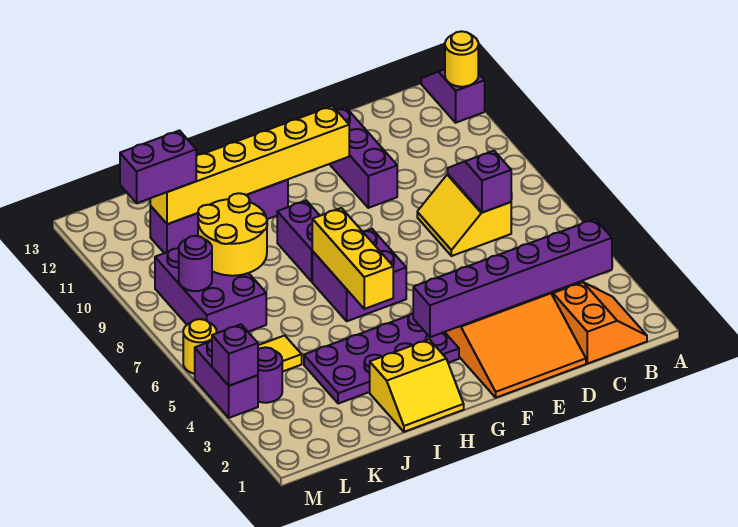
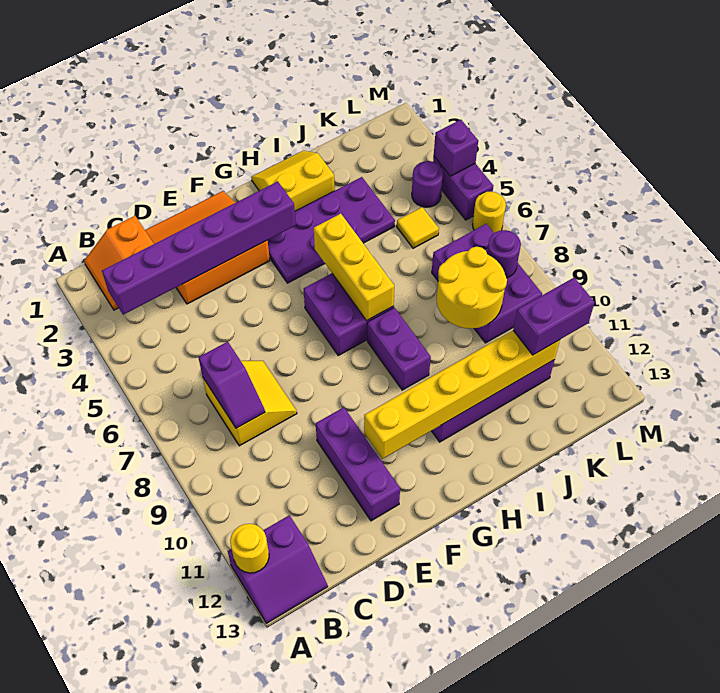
purple slope A12:A13 level 1 top 12 -> purple slope A12:B13 level 1 top 12

